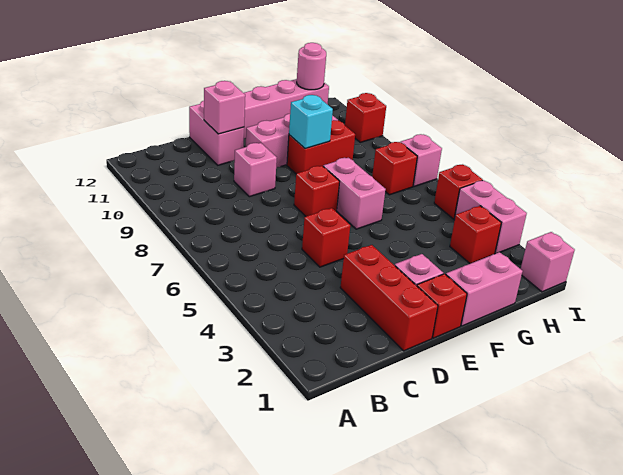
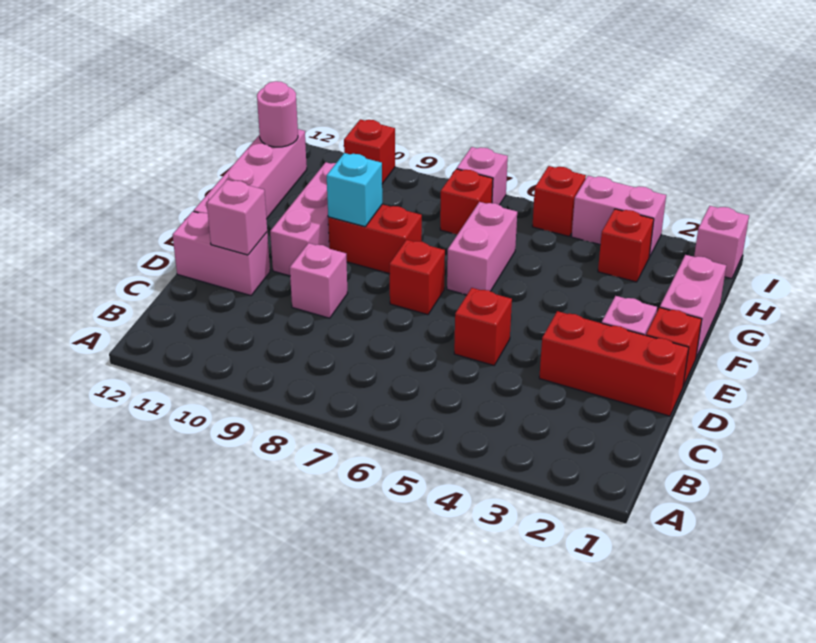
pink brick F6:F7 level 1 -> pink brick F6:G6 level 1
red brick F9:G9 level 1 -> red brick F8:F9 level 1

